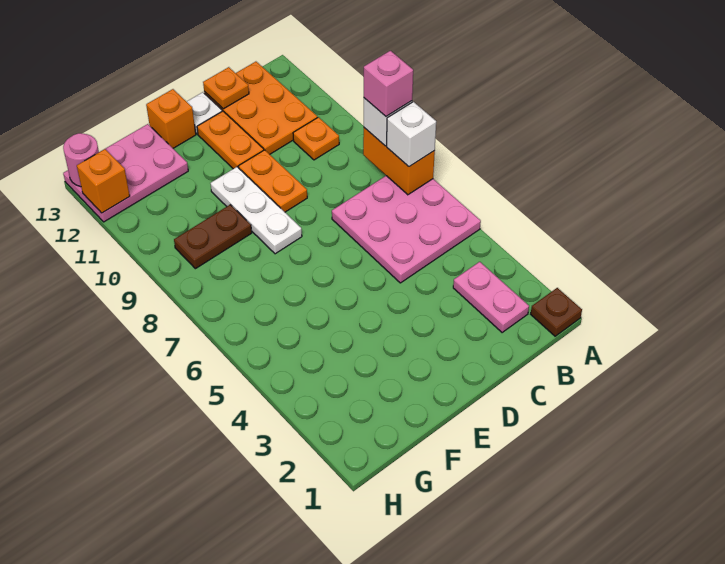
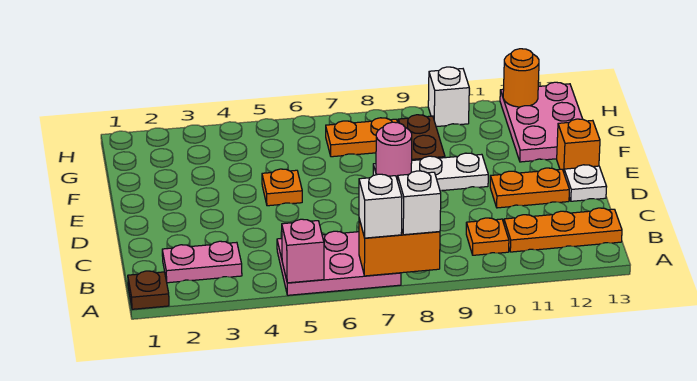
pink plate A5:C7 level 1 -> pink plate A5:B7 level 1
pink brick A8 level 4 -> pink brick A5 level 2
orange plate B11:C13 level 1 -> orange plate B11:B13 level 1
orange plate C13 level 2 -> orange plate E5 level 1
orange plate D9:D10 level 1 -> orange plate G7:G8 level 1
none -> white brick H10 level 1
orange brick H12 level 2 -> orange round brick H12 level 2
pink round brick H13 level 2 -> pink round brick E8 level 2

